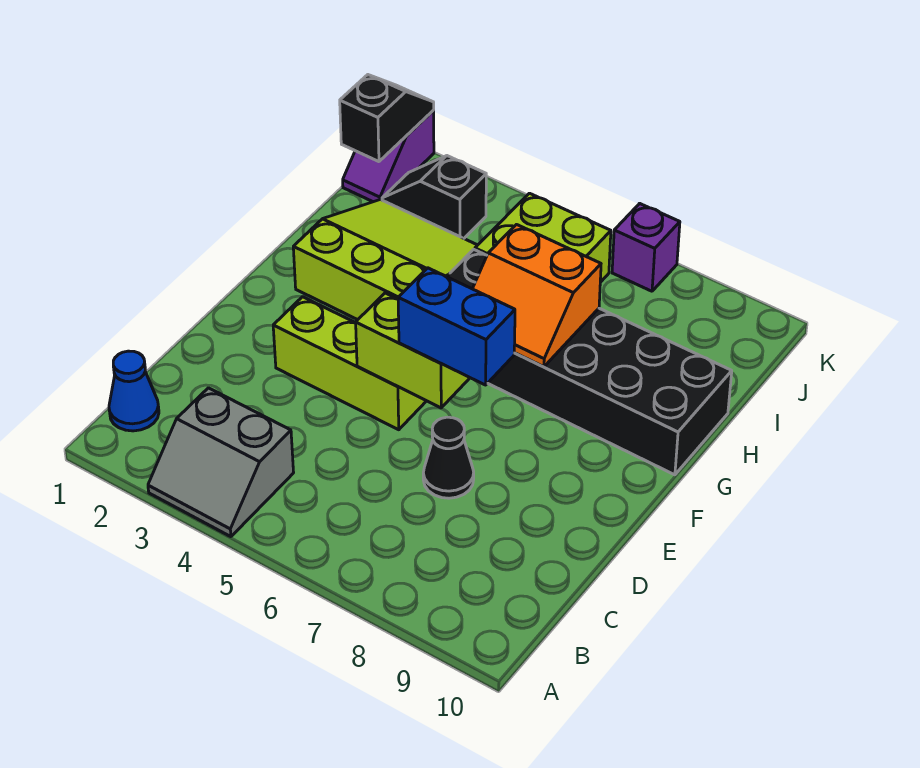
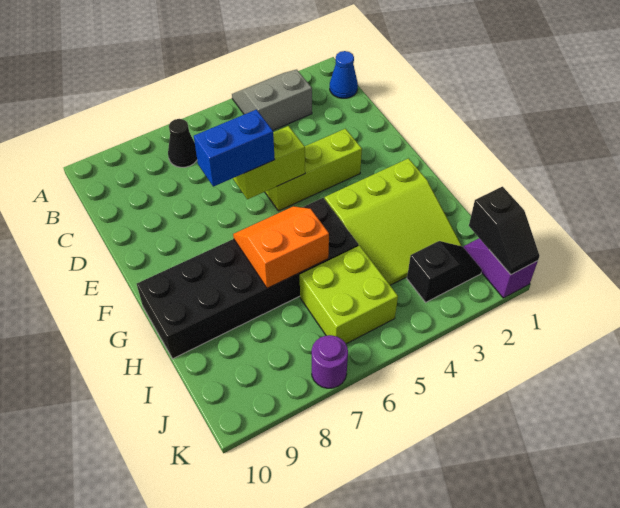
black cone D7 level 1 -> black cone B7 level 1
purple brick K7 level 1 -> purple round brick K7 level 1

